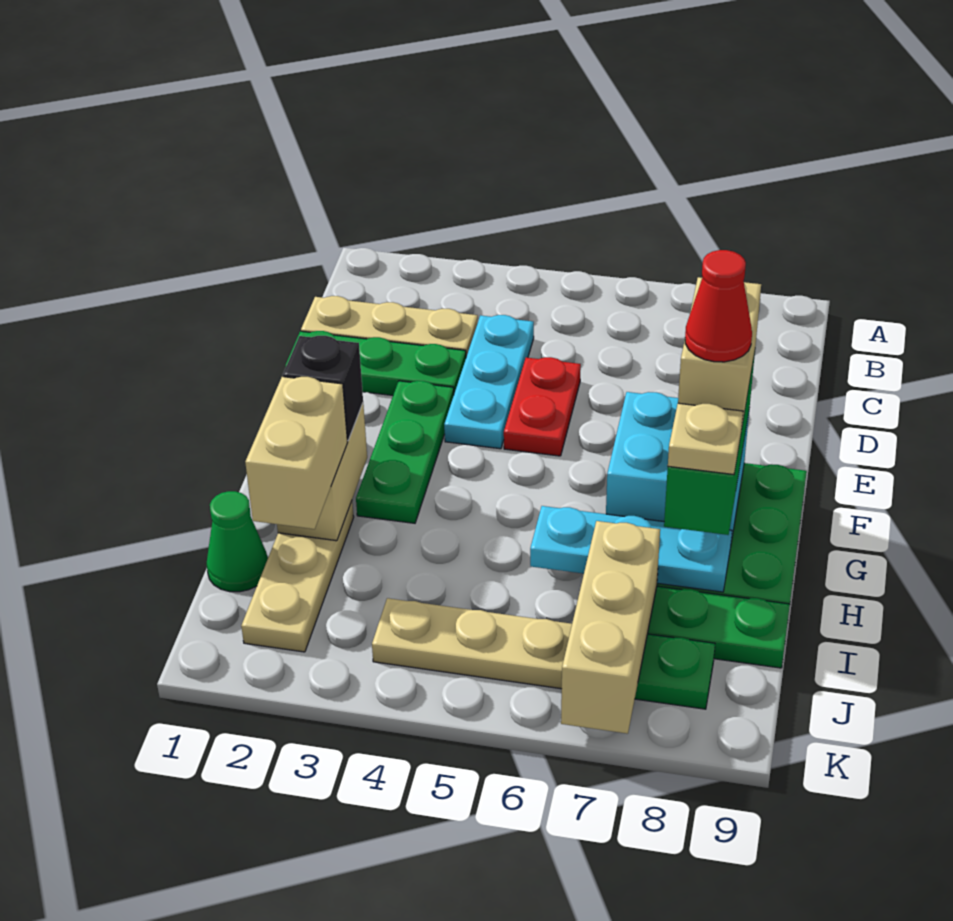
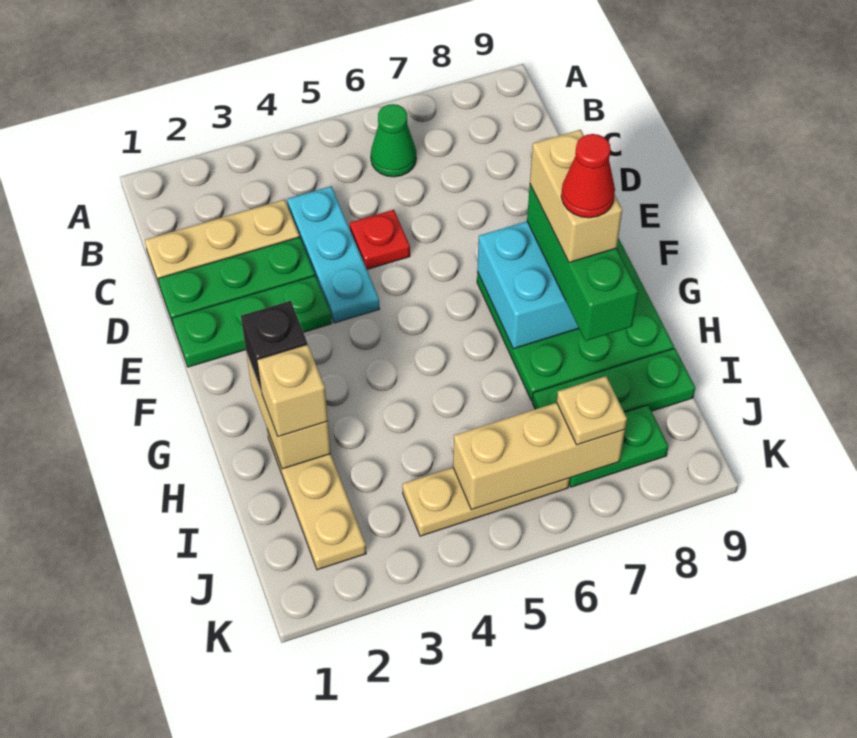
red plate D5:E5 level 1 -> red plate D5 level 1
green plate E3:G3 level 1 -> green plate E1:E3 level 1
tan brick H2:I2 level 3 -> tan brick H2 level 3
cyan plate H6:H8 level 2 -> none
tan plate H8 level 4 -> tan plate J7 level 3
green cone I1 level 1 -> green cone B6 level 1
tan brick I7:K7 level 2 -> tan brick J5:J7 level 2

